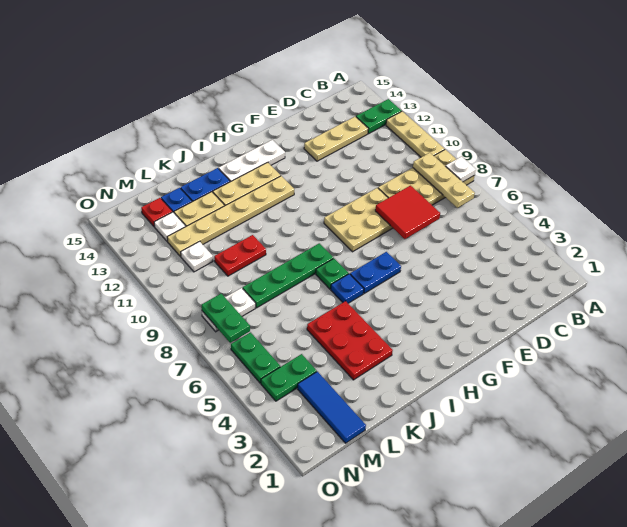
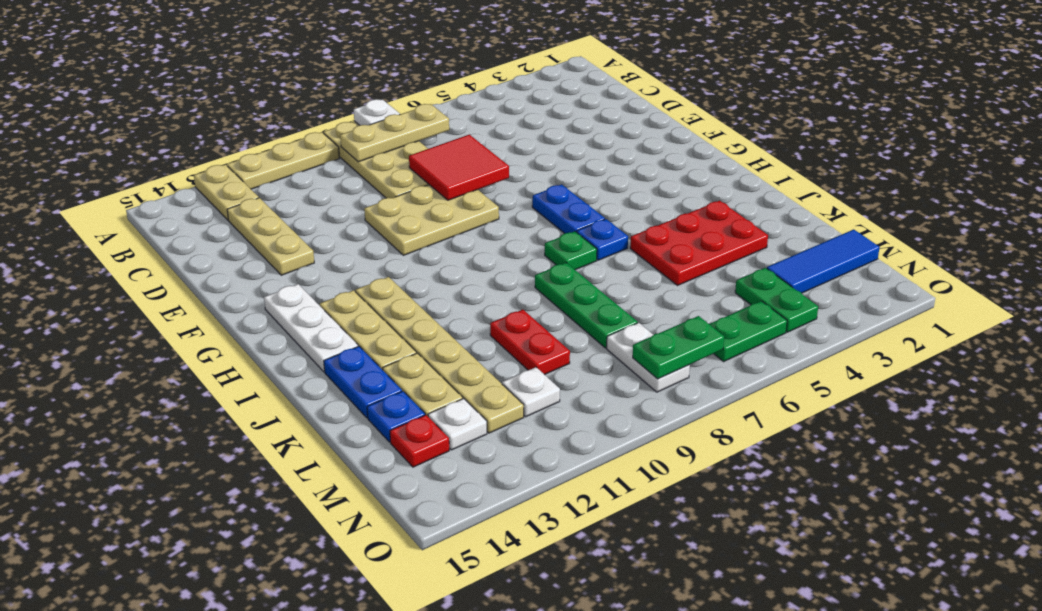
green plate A13:B13 level 1 -> tan plate A13:B13 level 1
tan plate E8:G9 level 1 -> tan plate E8:F10 level 1
green plate I8:L8 level 1 -> green plate J8:L8 level 1

